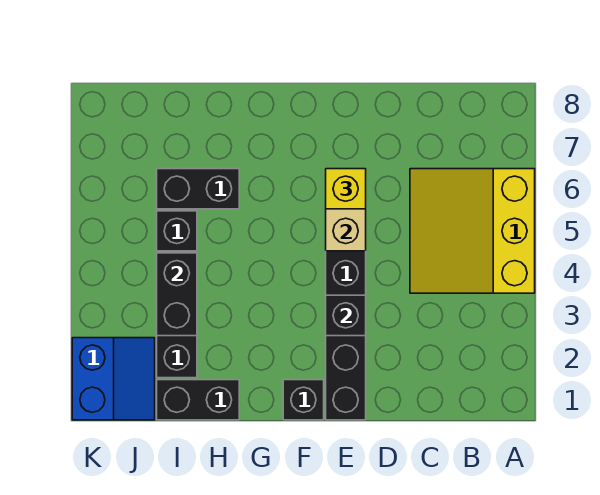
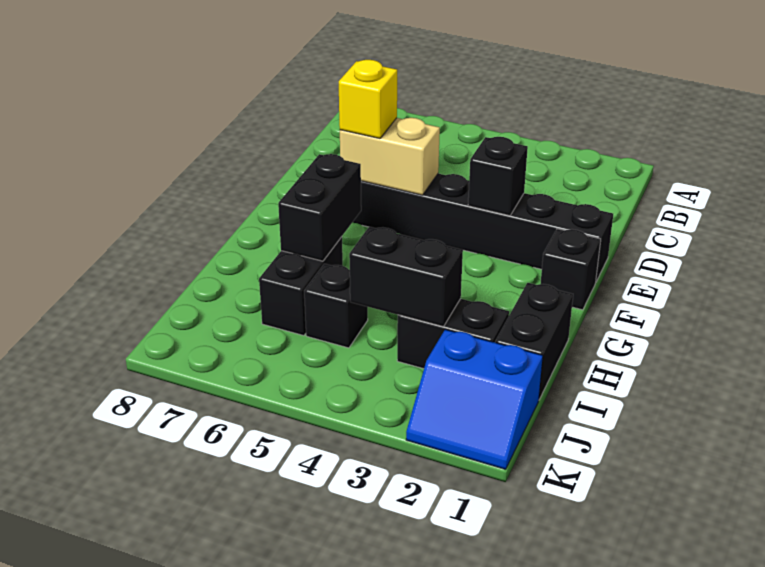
yellow slope A4:C6 level 1 top A -> none
none -> black brick G6:H6 level 2
blue slope J1:K2 level 1 top K -> blue slope J1:K2 level 1 top J

